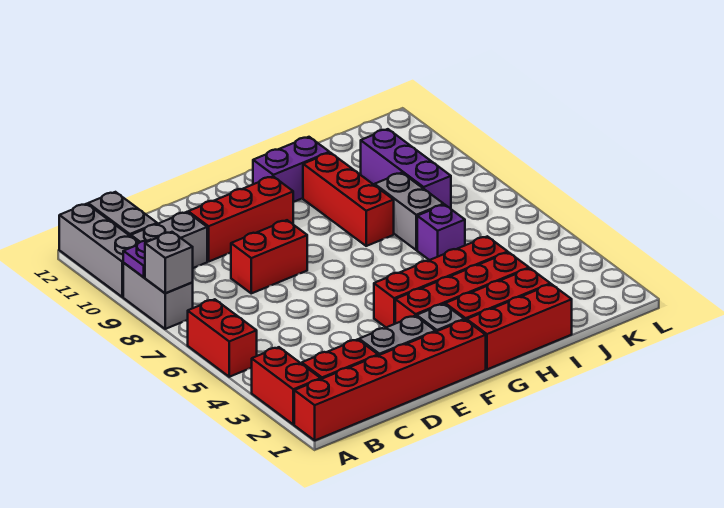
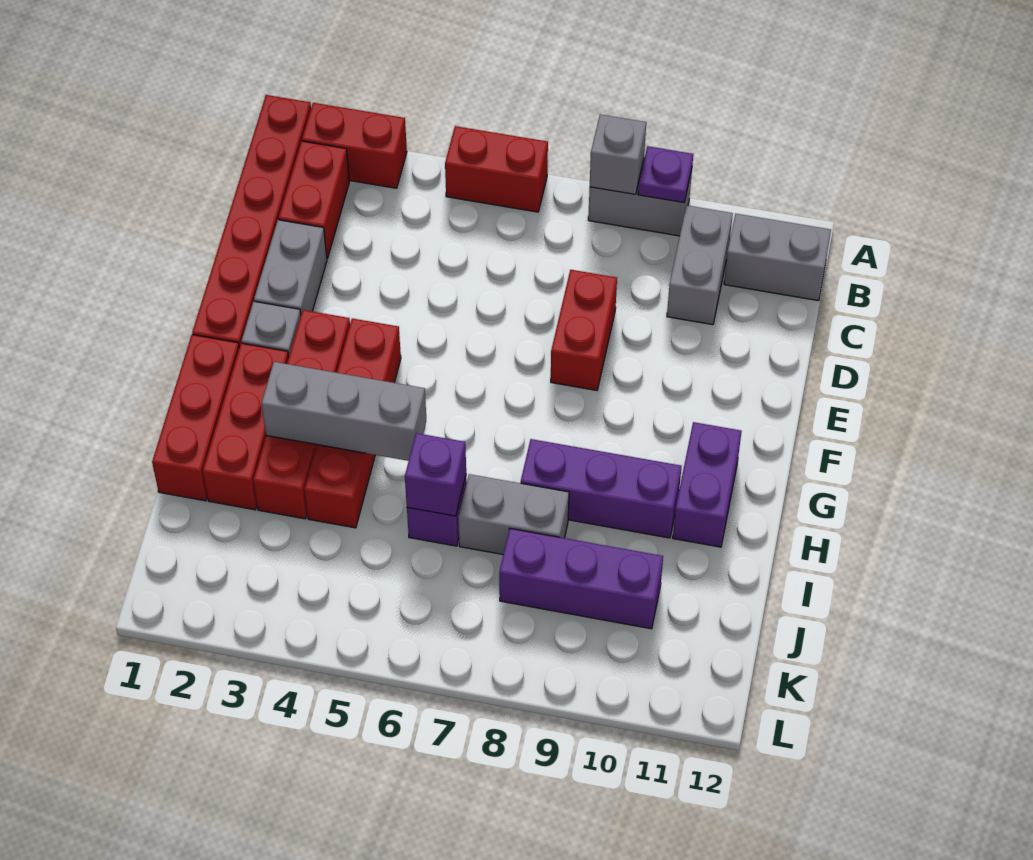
grey brick A10:A12 level 1 -> grey brick H3:H5 level 2
red brick D10:F10 level 1 -> none
red brick H8:H10 level 1 -> purple brick H8:H10 level 1
none -> purple brick I6 level 2

